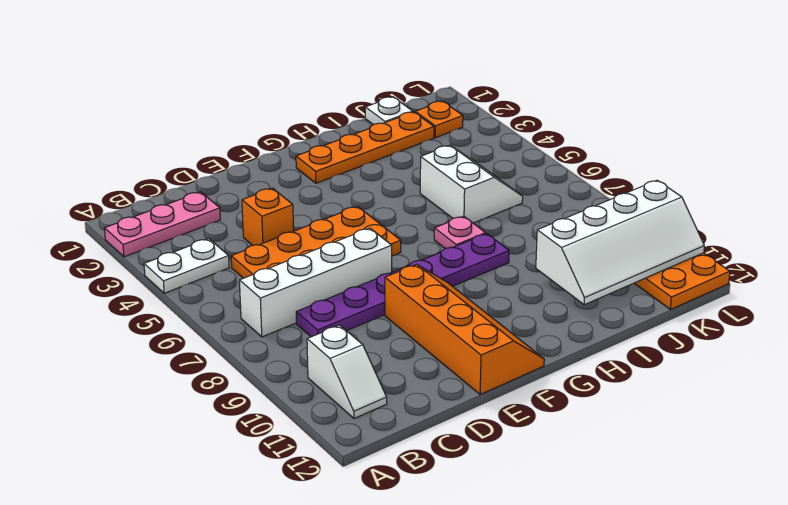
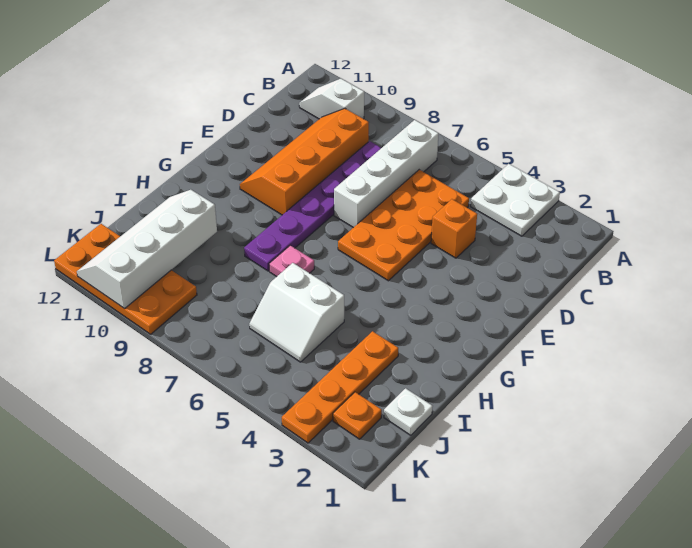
pink plate A2:C2 level 1 -> none
white plate A4:B4 level 1 -> white plate A3:B4 level 1
orange slope E9:F12 level 1 top E -> orange slope C9:F10 level 1 top 9
orange plate G2:J2 level 1 -> orange plate I3:L3 level 1

